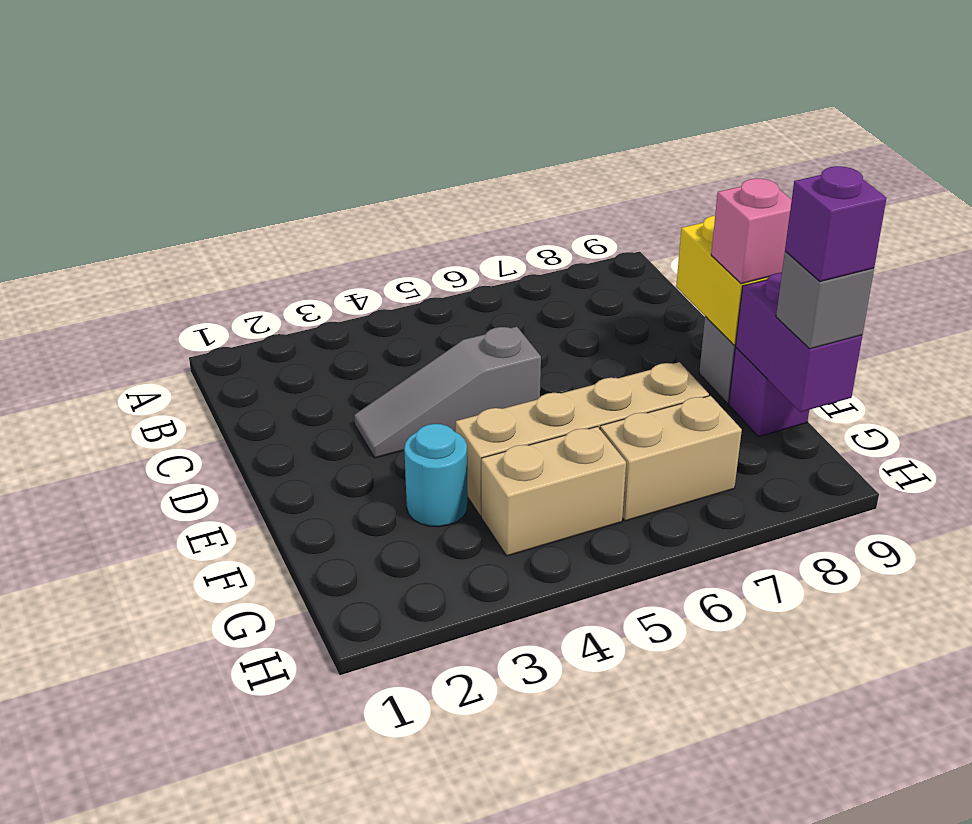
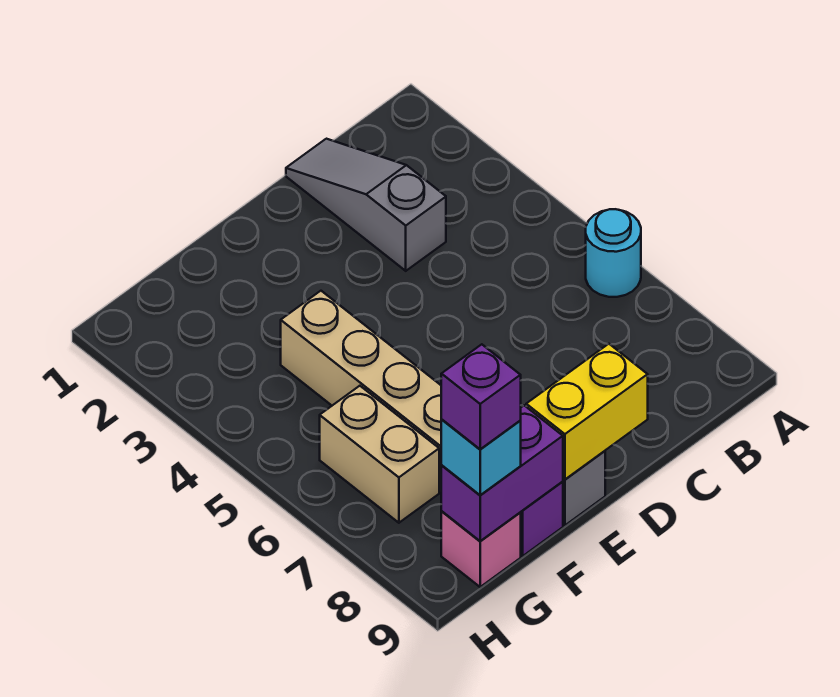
grey slope D3:D5 level 1 top 5 -> grey slope C1:C3 level 1 top 3
pink brick E9 level 3 -> pink brick G9 level 1
cyan round brick F3 level 1 -> cyan round brick A6 level 1
tan brick G4:G5 level 1 -> none
grey brick G9 level 3 -> cyan brick G9 level 3

